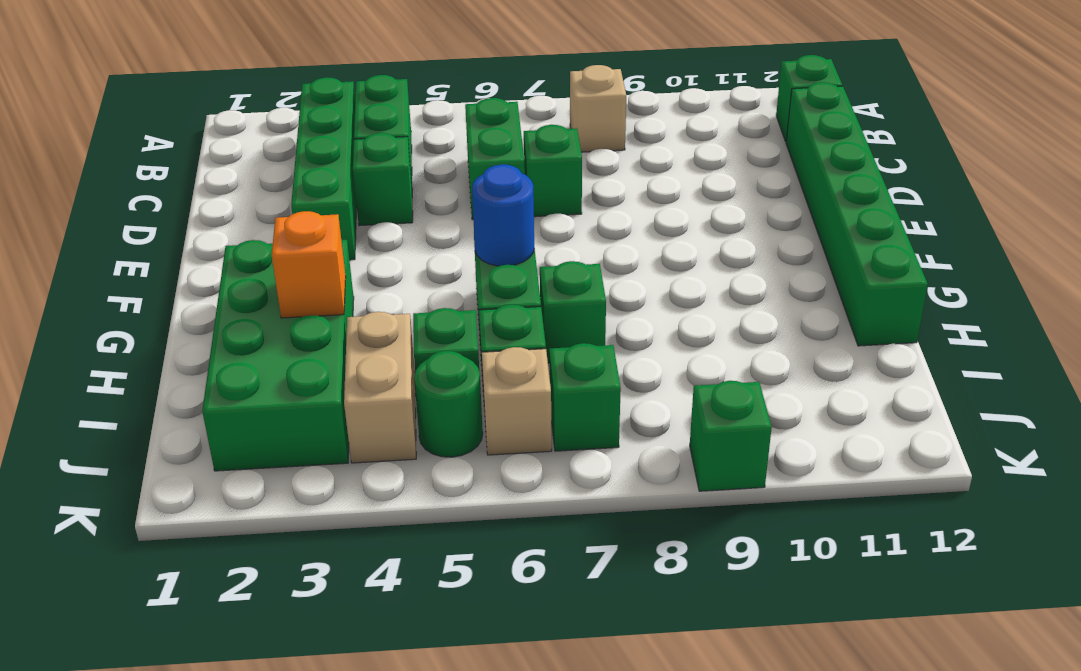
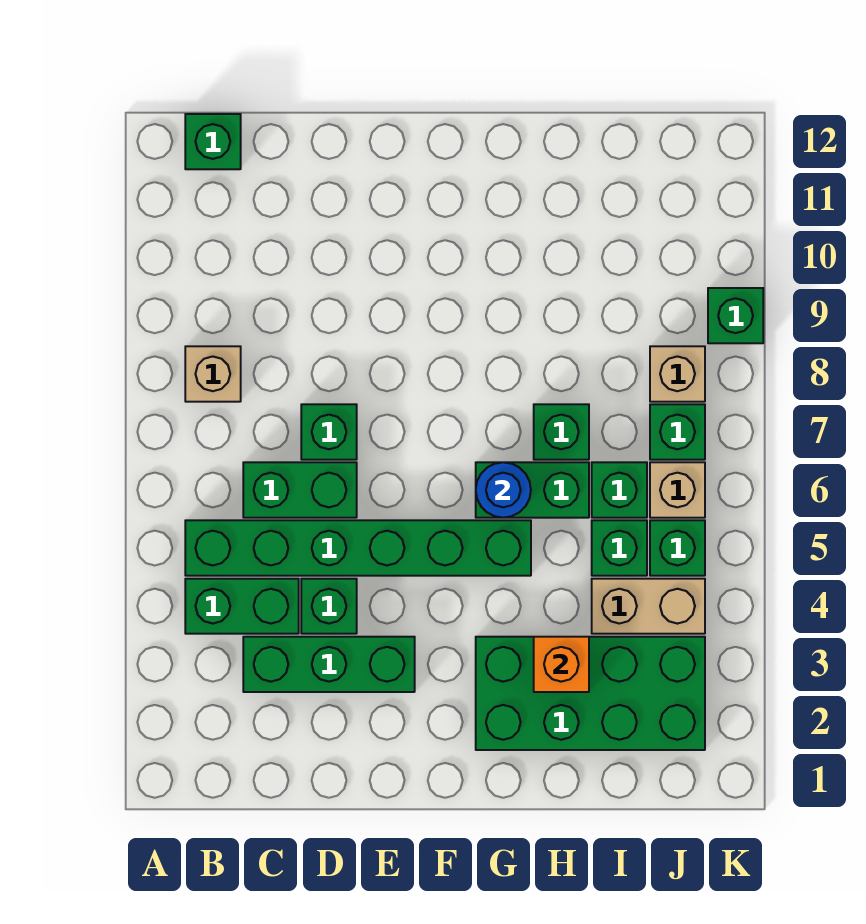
green brick B3:E3 level 1 -> green brick C3:E3 level 1
green brick C12:H12 level 1 -> green brick B5:G5 level 1
green round brick J5 level 1 -> green brick J5 level 1
none -> tan brick J8 level 1

